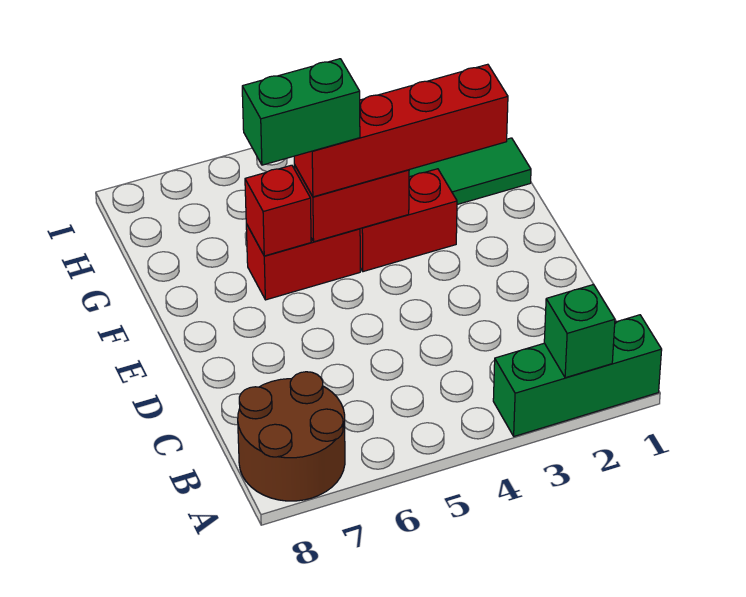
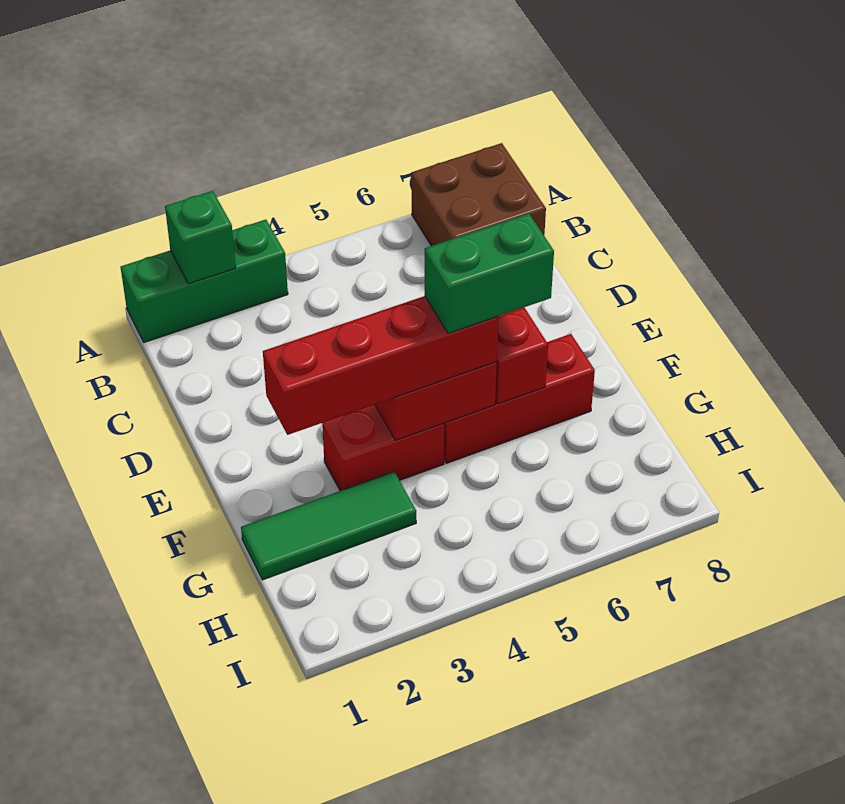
brown round brick A7:B8 level 1 -> brown brick A7:B8 level 1
red brick F5:F6 level 1 -> red brick F5:F7 level 1

